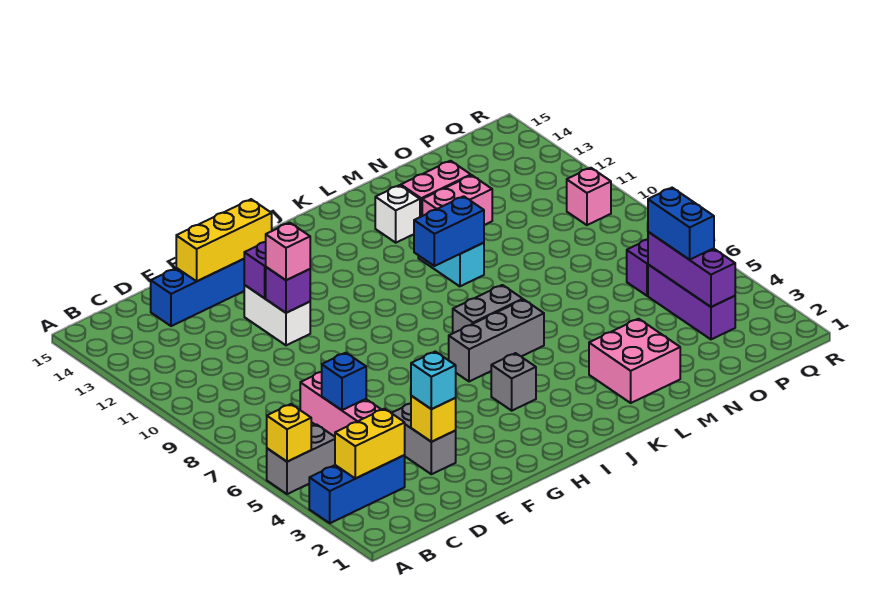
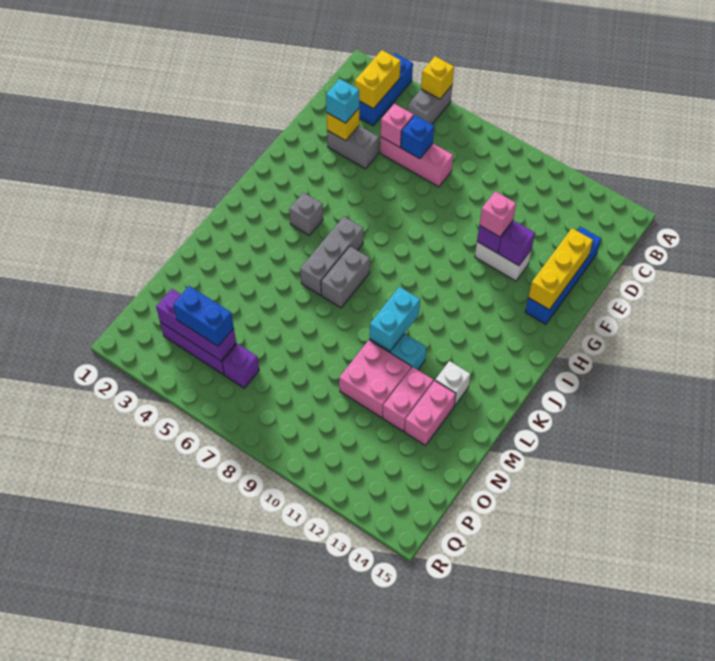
blue brick K10:L10 level 2 -> cyan brick K10:L10 level 2
pink brick L2:M3 level 1 -> pink brick M10:N11 level 1
pink brick Q10 level 1 -> pink brick D5 level 2

